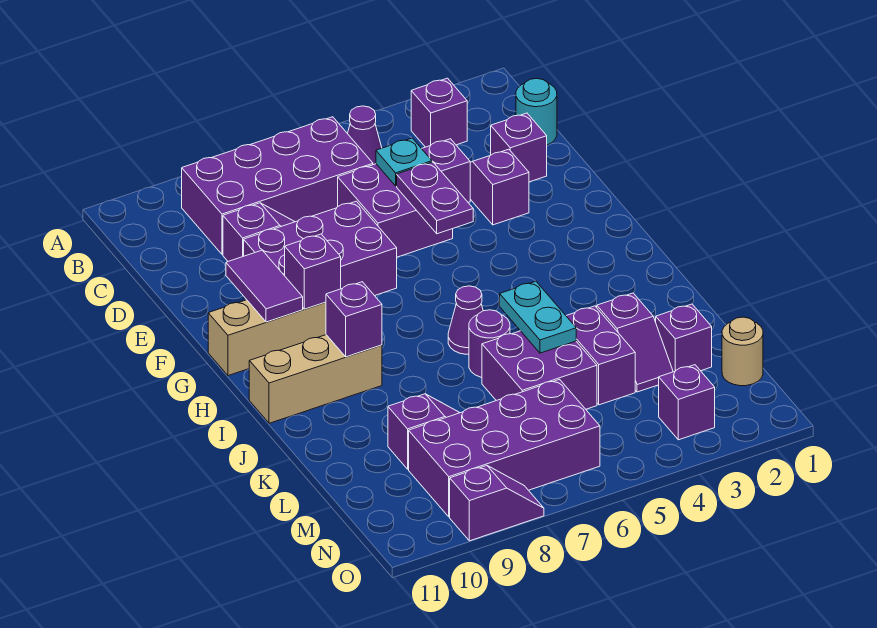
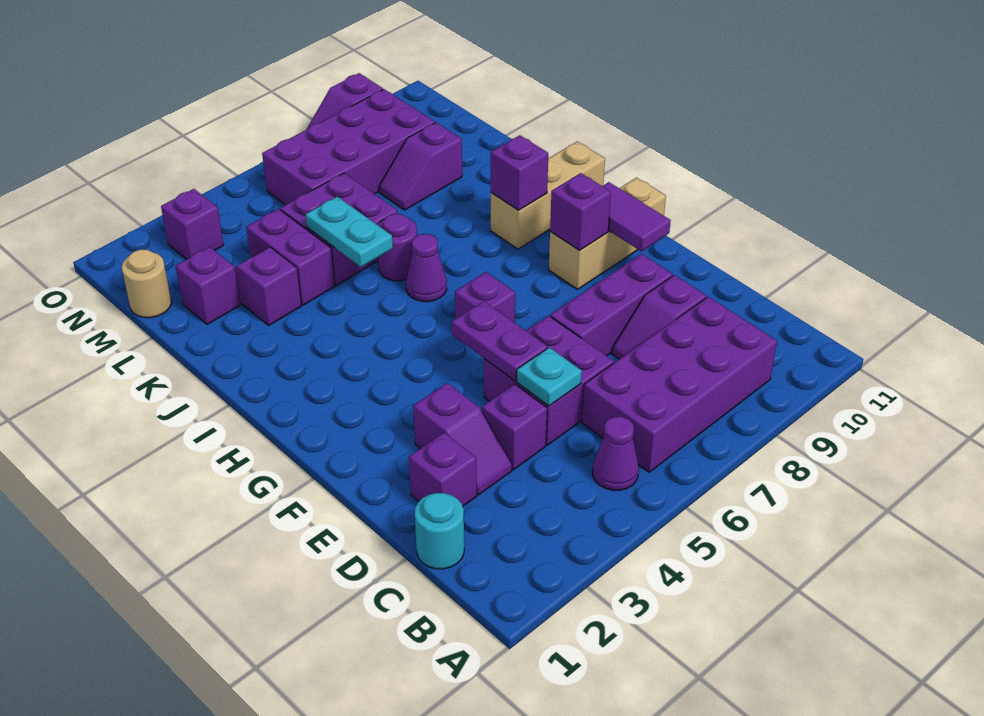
purple brick B3 level 1 -> purple brick G6 level 1
purple brick E7:F9 level 1 -> purple brick E7:E9 level 1

